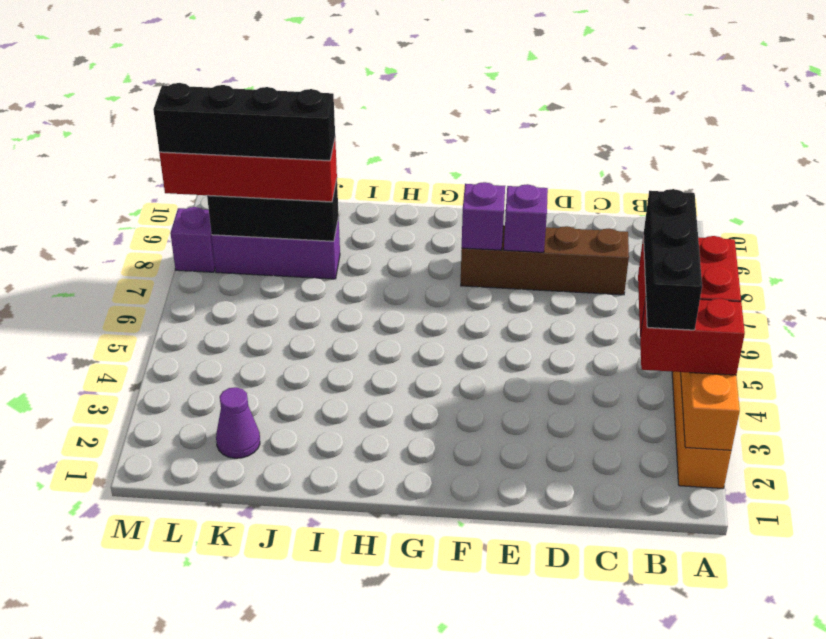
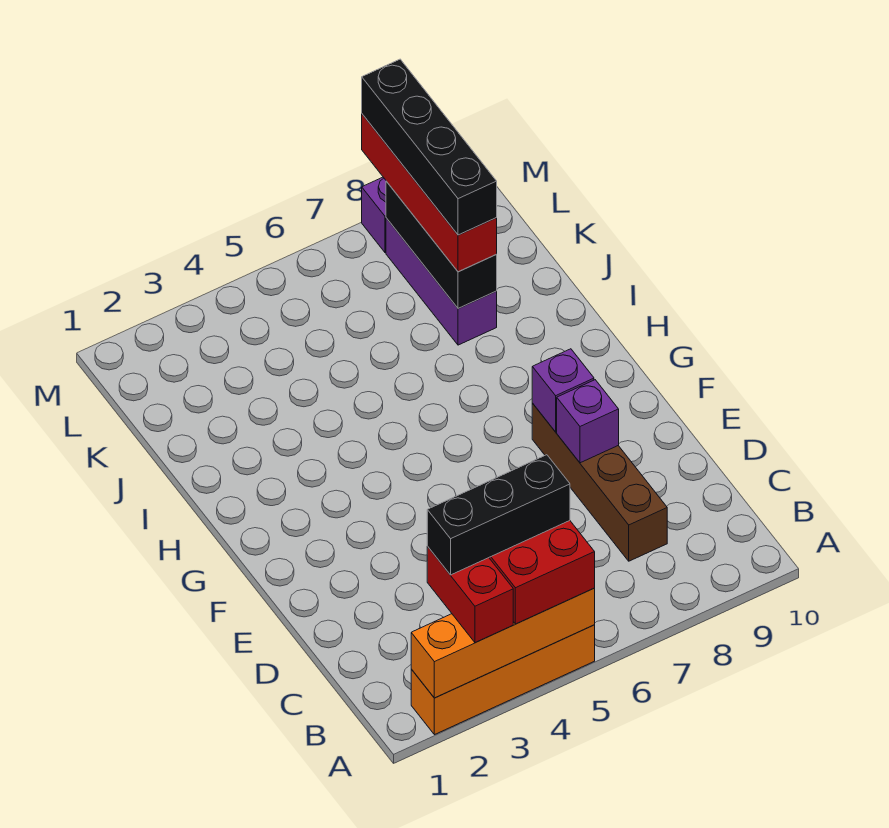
purple cone K2 level 1 -> none

